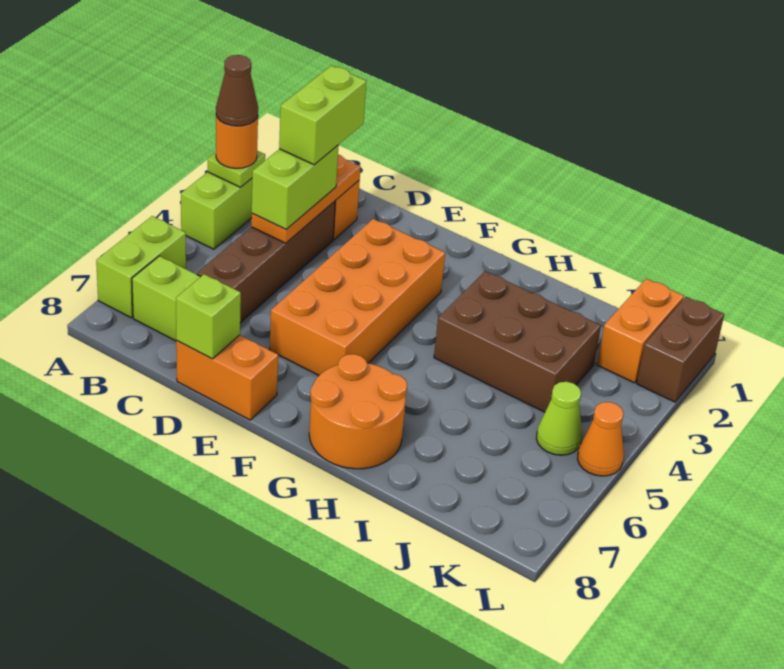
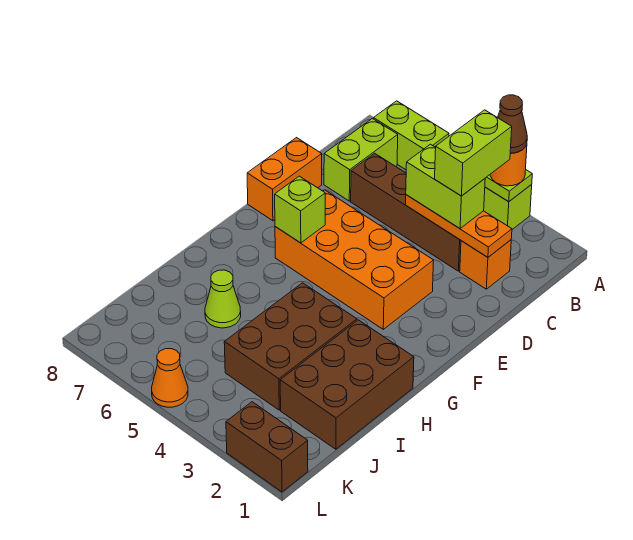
lime brick C2:C3 level 4 -> lime brick B3:C3 level 4
lime brick D8 level 2 -> lime brick F6 level 2
orange round brick G7:H8 level 1 -> none
none -> brown brick H1:J2 level 1
orange brick K1:K2 level 1 -> none
lime cone K5 level 1 -> lime cone I6 level 1

